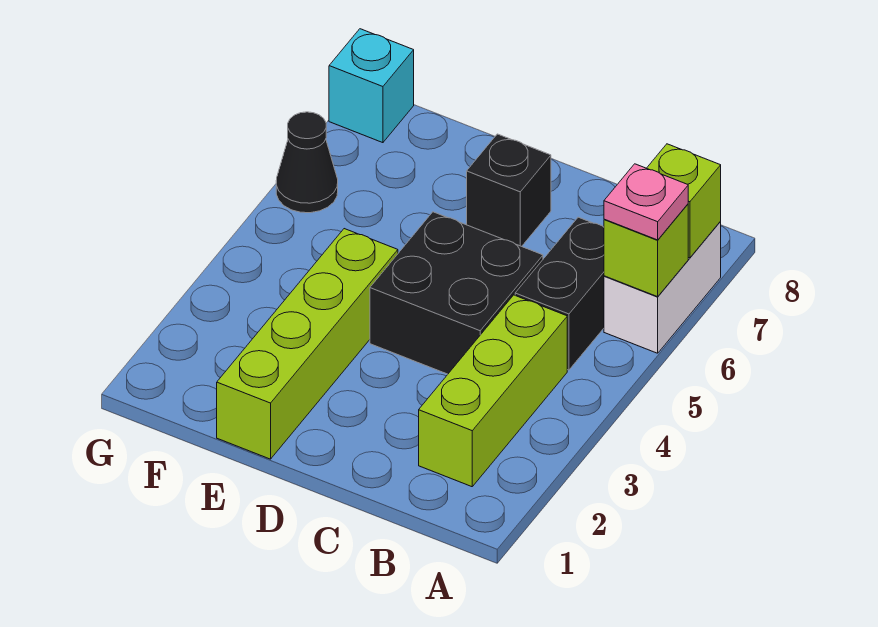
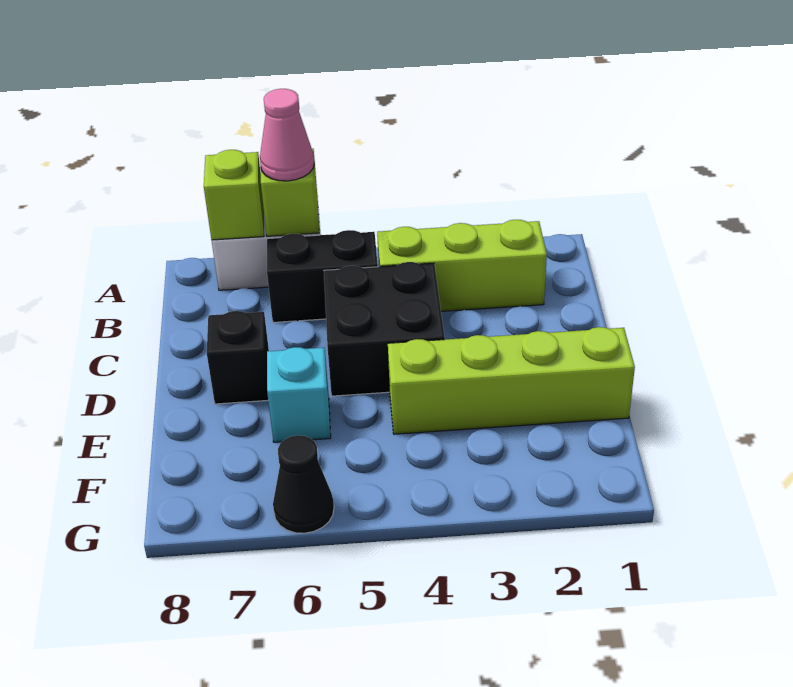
pink plate A6 level 3 -> pink cone A6 level 3
cyan brick G8 level 1 -> cyan brick E6 level 1

